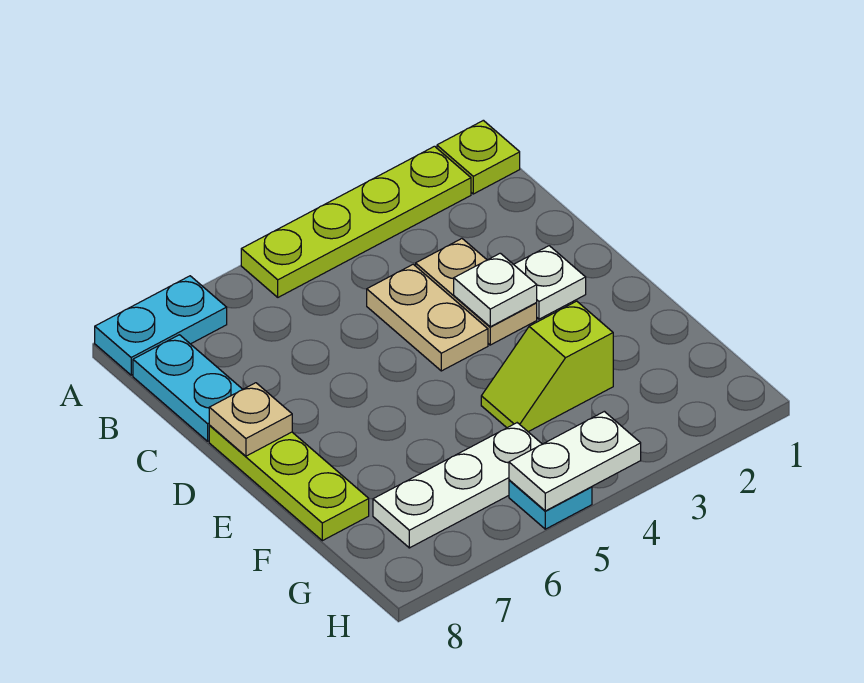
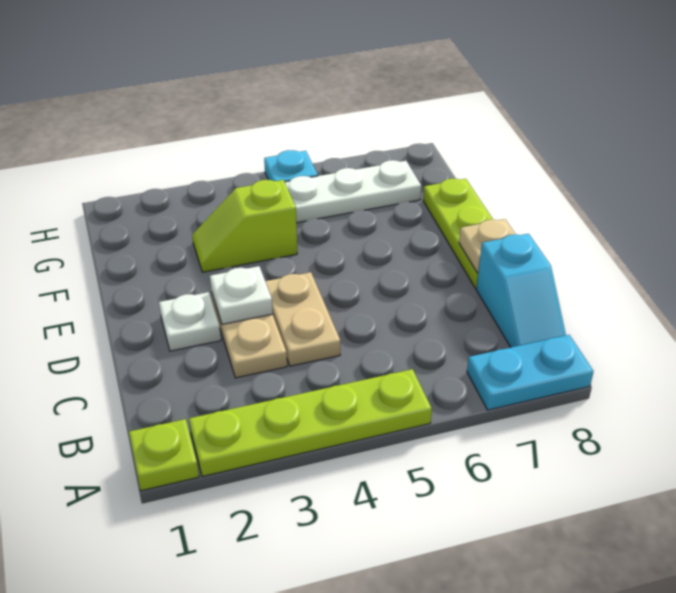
cyan plate B8:C8 level 1 -> cyan slope B8:C8 level 1 top C
lime slope F3:F4 level 1 top 3 -> lime slope F3:F4 level 1 top 4
white plate H4:H5 level 2 -> none

